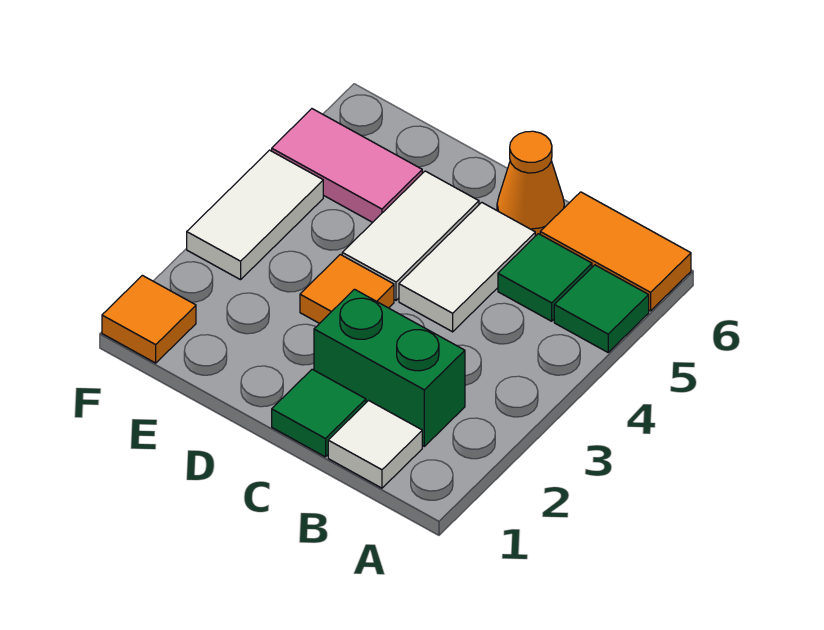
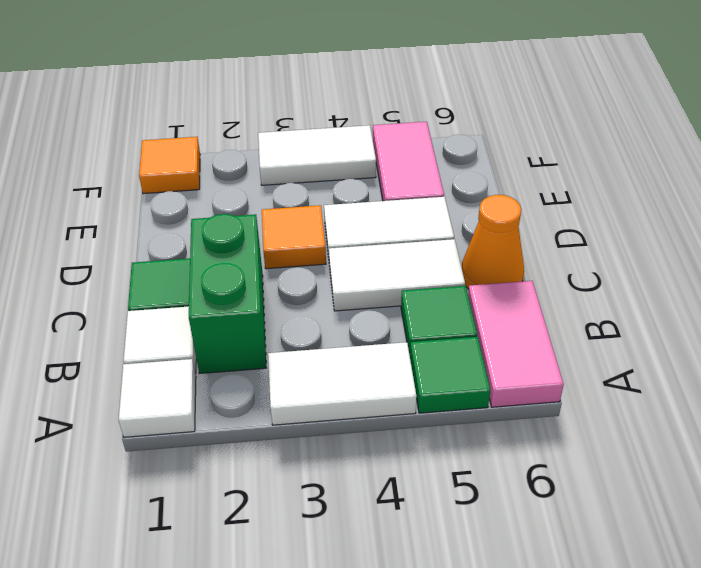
none -> white tile A1 level 1
none -> white tile A3:A4 level 1
orange tile A6:B6 level 1 -> pink tile A6:B6 level 1

